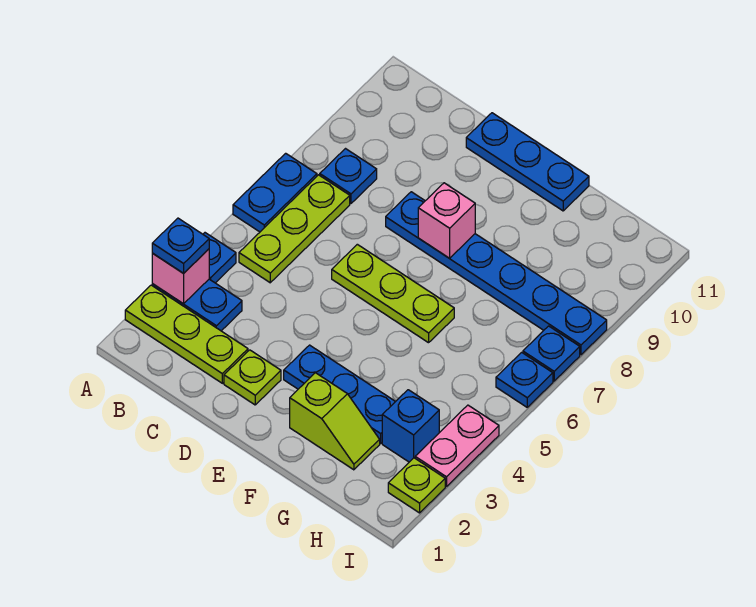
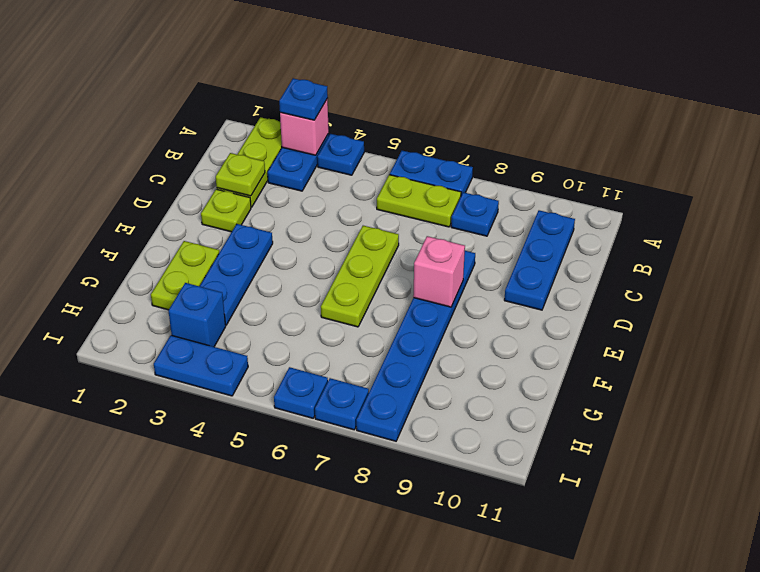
lime plate B5:B7 level 1 -> lime plate B6:B7 level 1
blue plate D11:F11 level 1 -> blue plate B10:D10 level 1
lime slope F2:G2 level 1 top F -> lime plate F2:G2 level 1
lime plate I2 level 1 -> lime plate C2 level 2
pink plate I3:I4 level 1 -> blue plate I3:I4 level 1

